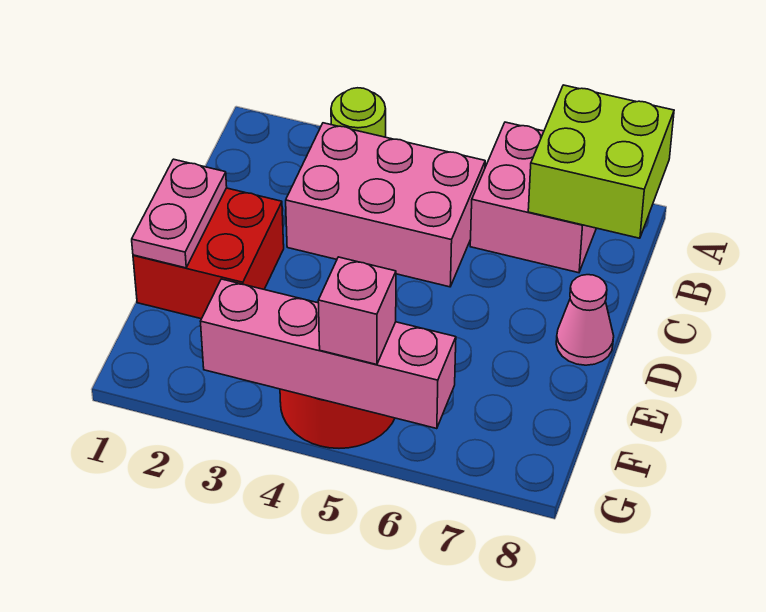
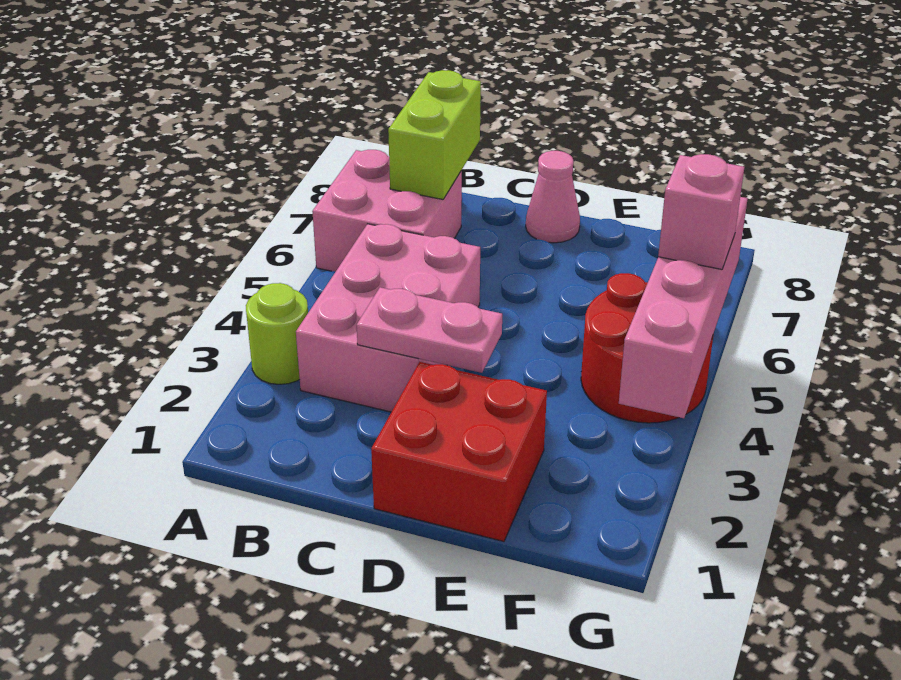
lime brick A7:B8 level 2 -> lime brick B7:B8 level 2
pink plate D1:E1 level 2 -> pink plate C3:D3 level 2

